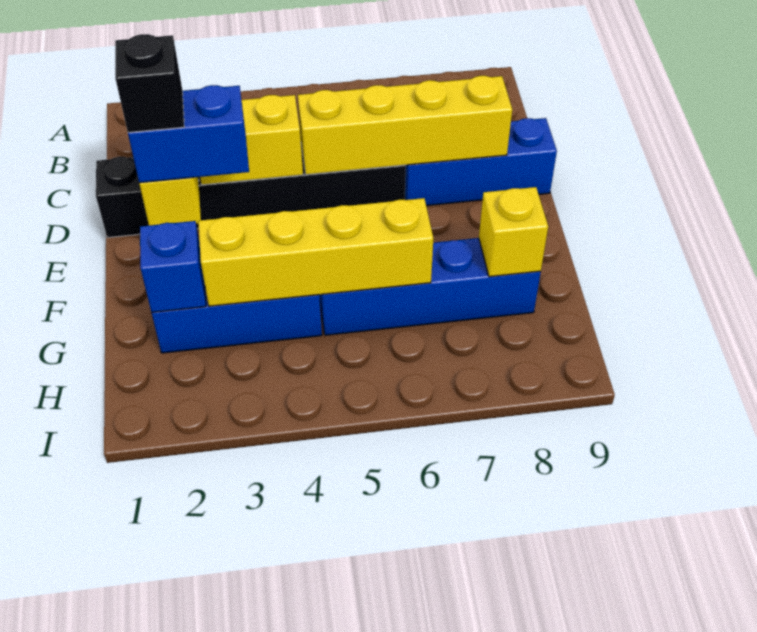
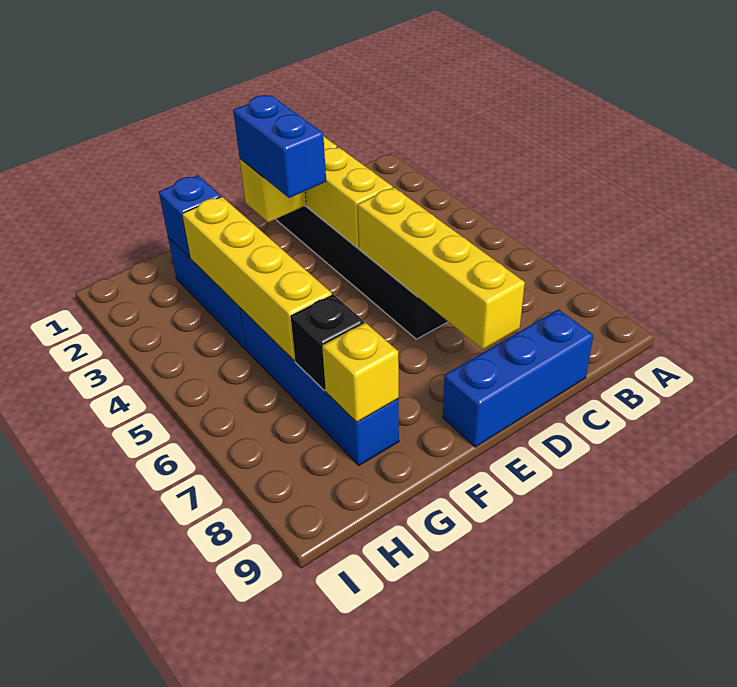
blue brick D7:D9 level 1 -> blue brick C9:E9 level 1
black brick E2 level 4 -> black brick G7 level 2

